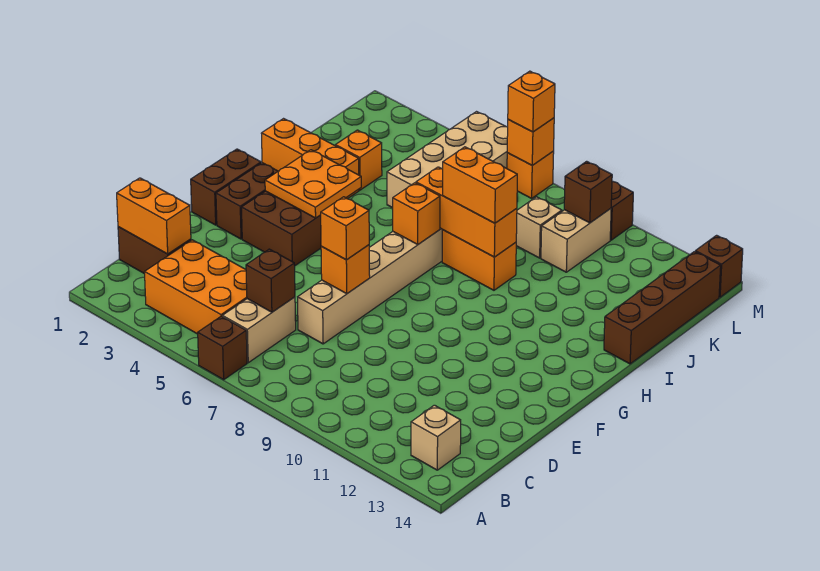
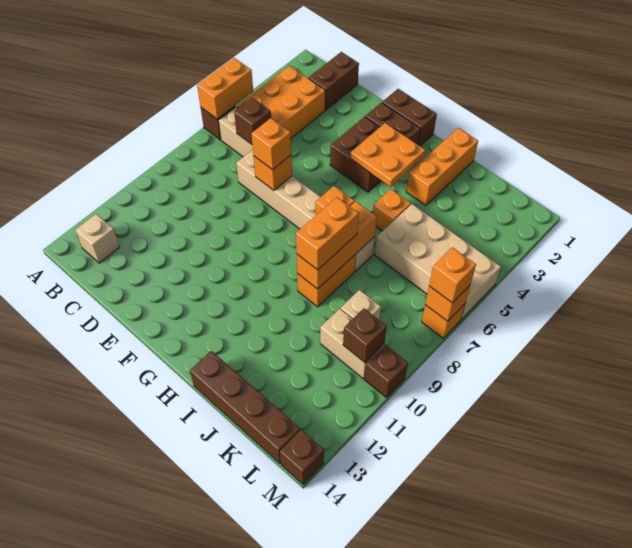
orange brick C1:C2 level 2 -> orange brick A5:A6 level 2
orange brick J3 level 1 -> orange brick I5 level 1

